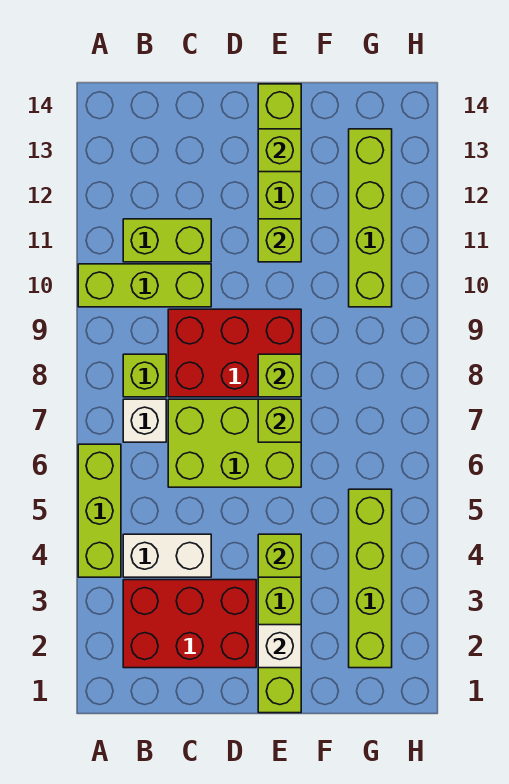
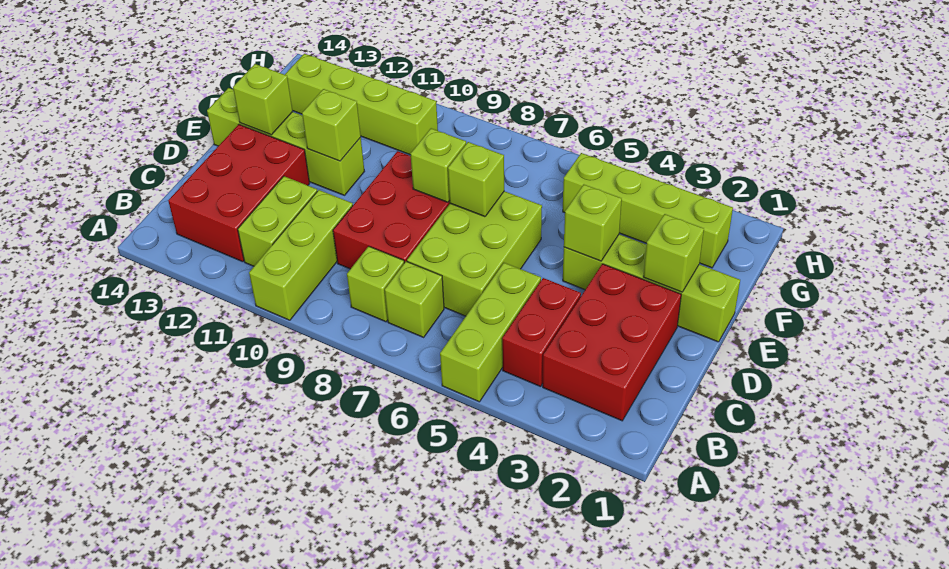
lime brick A4:A6 level 1 -> lime brick A5:C5 level 1
white brick B4:C4 level 1 -> red brick B4:C4 level 1
white brick B7 level 1 -> lime brick B7 level 1
none -> red brick B12:D13 level 1
white brick E2 level 2 -> lime brick E2 level 2

